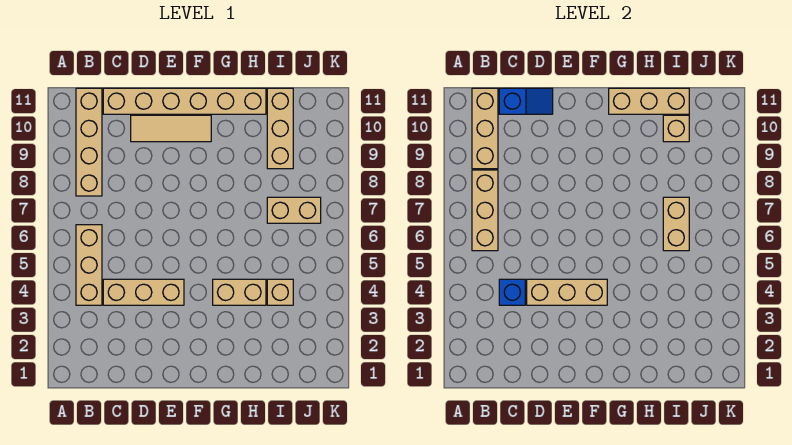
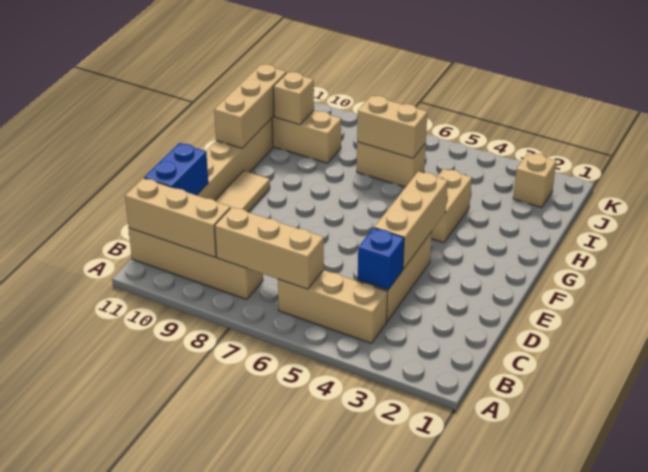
blue slope C11:D11 level 2 top C -> blue brick C11:D11 level 2
tan brick I4 level 1 -> tan brick J2 level 1
tan brick I7:J7 level 1 -> tan brick I6:I7 level 1

